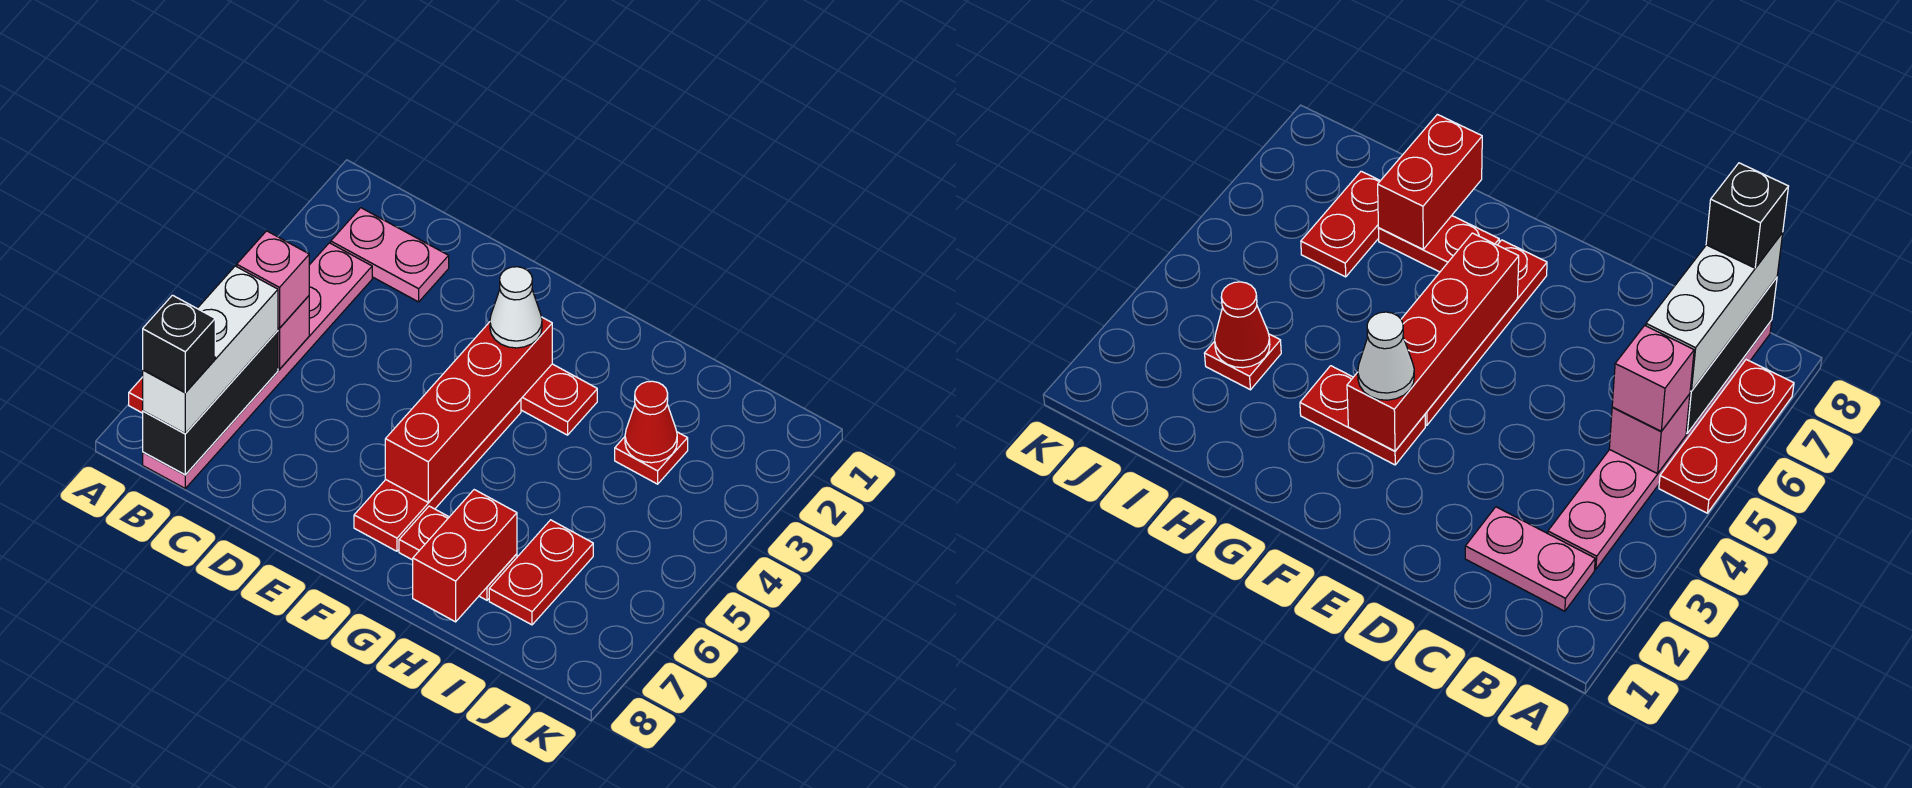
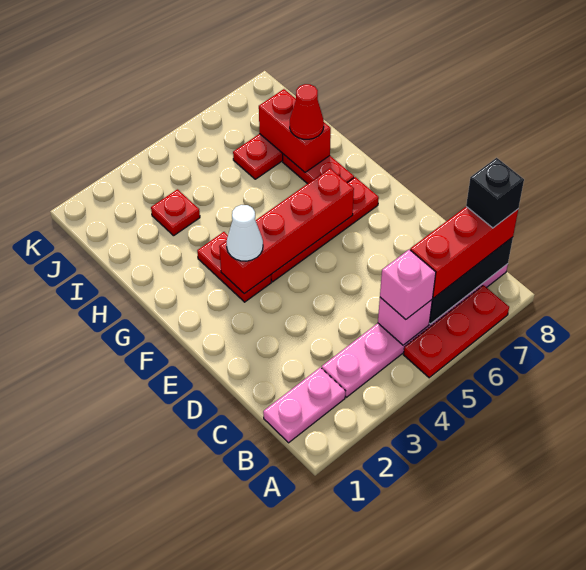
pink plate B2:C2 level 1 -> pink plate B1:B2 level 1
white brick B6:B8 level 3 -> red brick B6:B8 level 3
red brick H7:H8 level 2 -> red brick H7:I7 level 2
red cone I3 level 2 -> red cone H7 level 3

